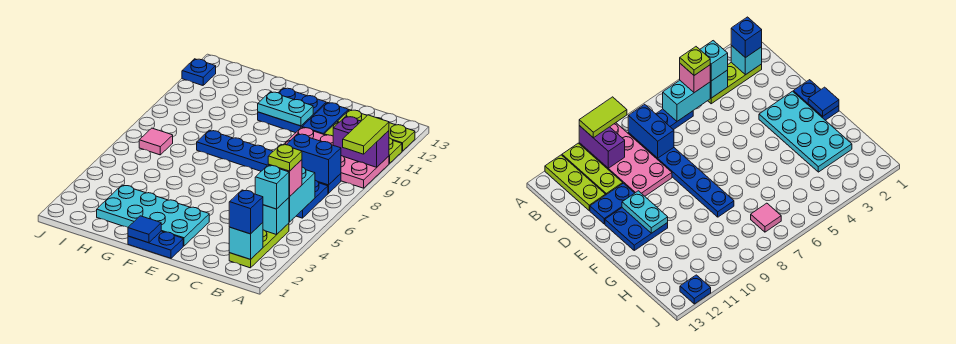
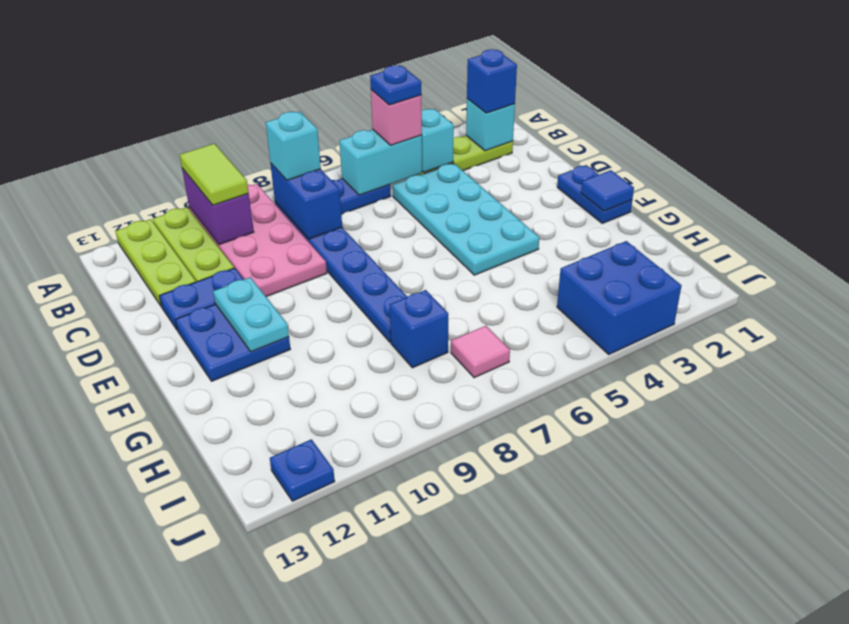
lime tile A9:A10 level 3 -> lime tile A10:B10 level 3
cyan brick B4 level 3 -> cyan brick B8 level 3
lime plate B5 level 4 -> blue plate B5 level 4
cyan plate E2:H3 level 1 -> cyan plate C4:F5 level 1
none -> blue brick H8 level 1
none -> blue brick I3:J4 level 1

